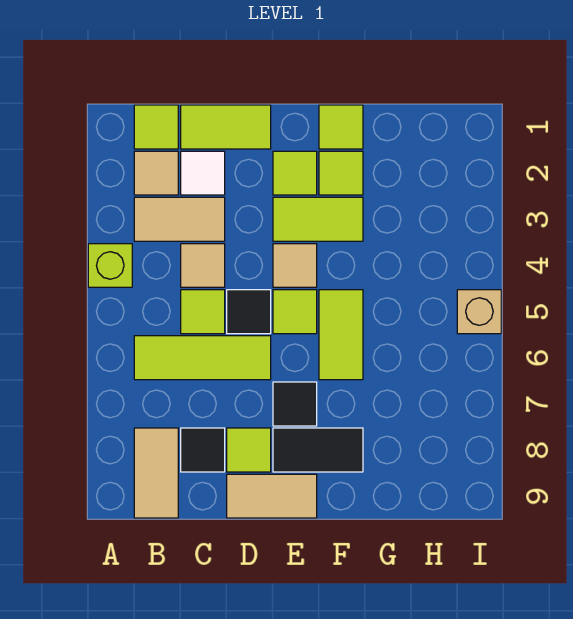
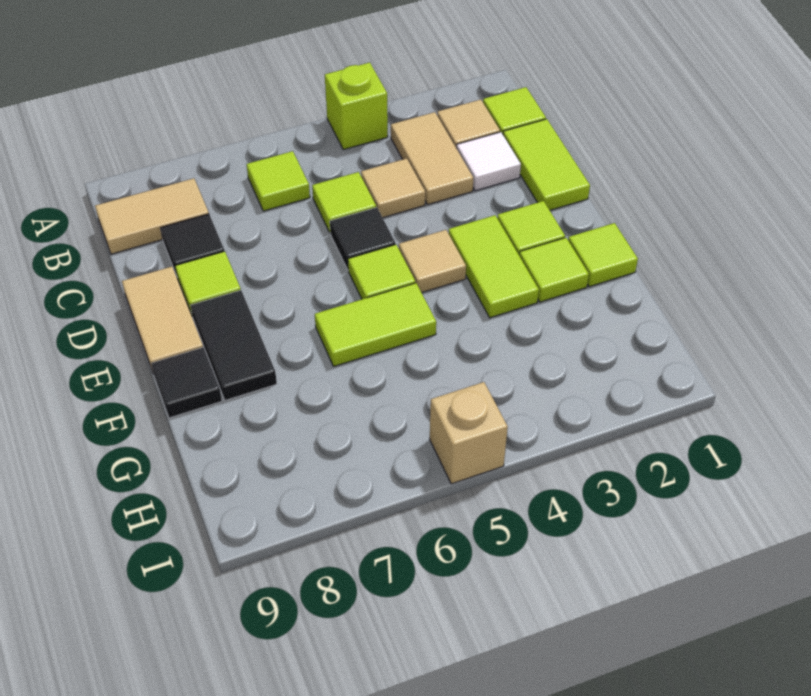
lime tile B6:D6 level 1 -> lime tile B6 level 1
black tile E7 level 1 -> black tile F9 level 1

